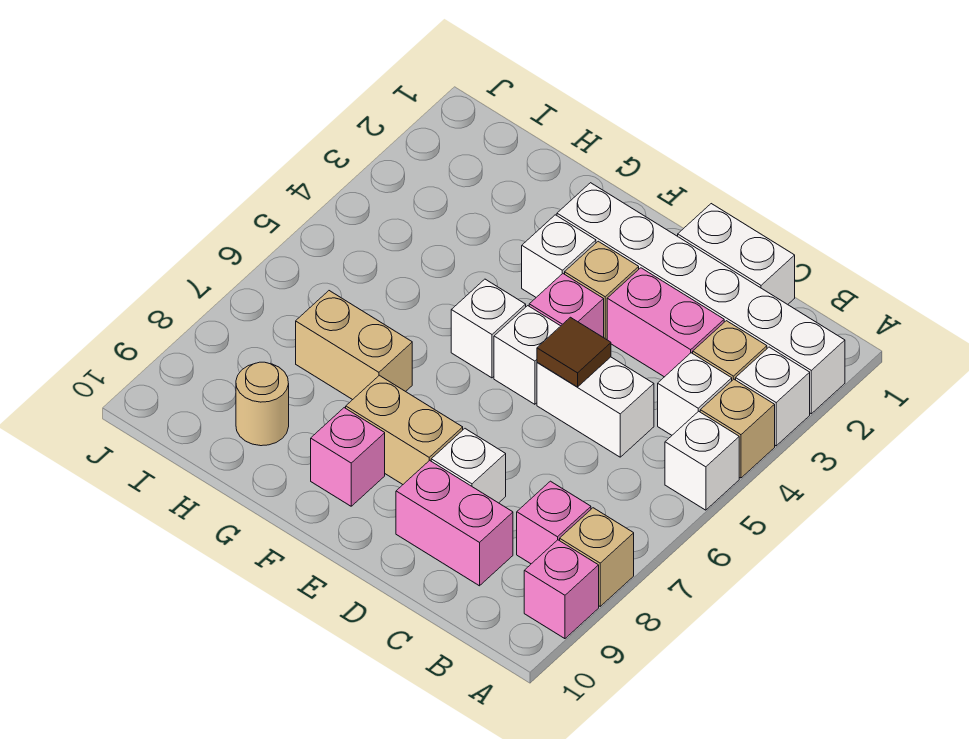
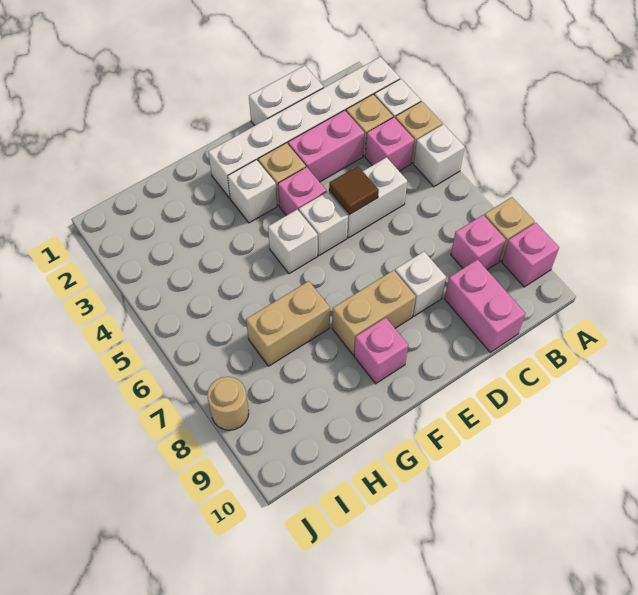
white brick B4 level 1 -> pink brick B4 level 1
pink brick C9:D9 level 1 -> pink brick C9:C10 level 1
tan round brick H9 level 1 -> tan round brick J8 level 1

